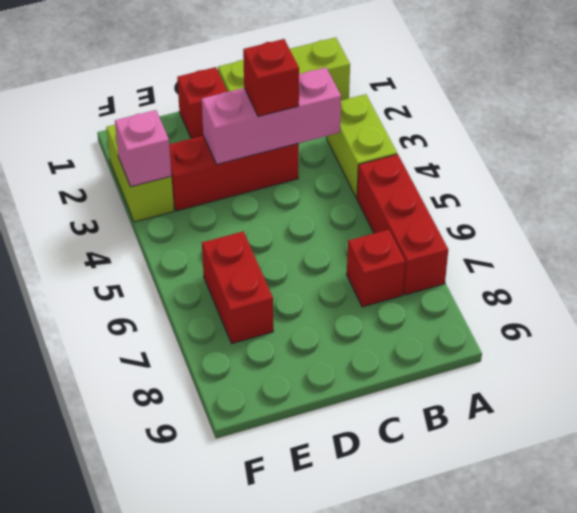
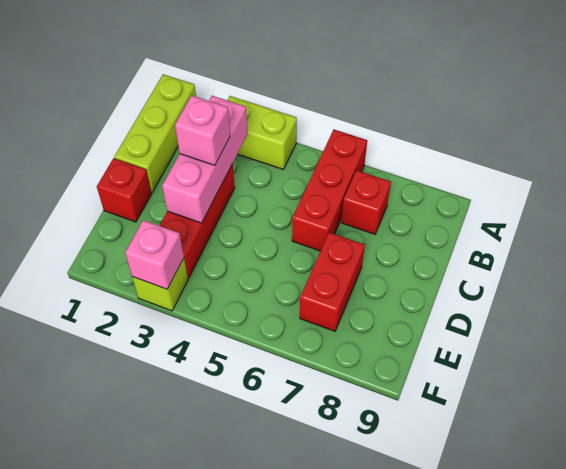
red brick A5:A7 level 1 -> red brick A6:C6 level 1
red brick C3 level 3 -> pink brick C3 level 3
red brick E6:E7 level 1 -> red brick D7:E7 level 1
lime brick F2:F3 level 1 -> lime brick F3 level 1

